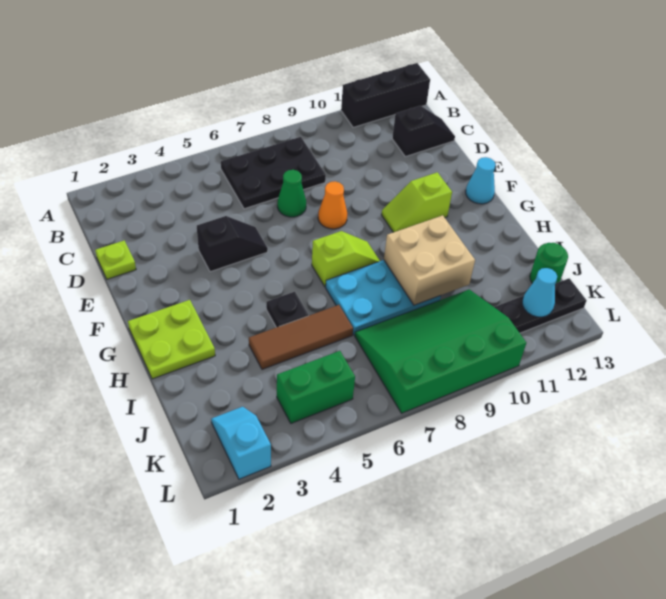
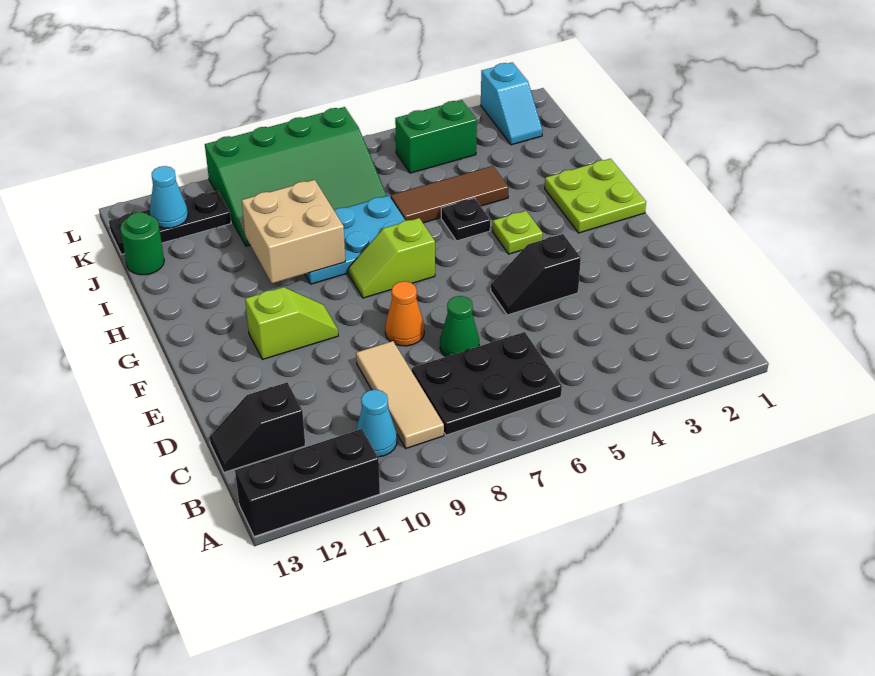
none -> tan tile B9:D9 level 1
lime plate D1 level 1 -> lime plate G4 level 1
cyan cone F13 level 1 -> cyan cone B10 level 1

